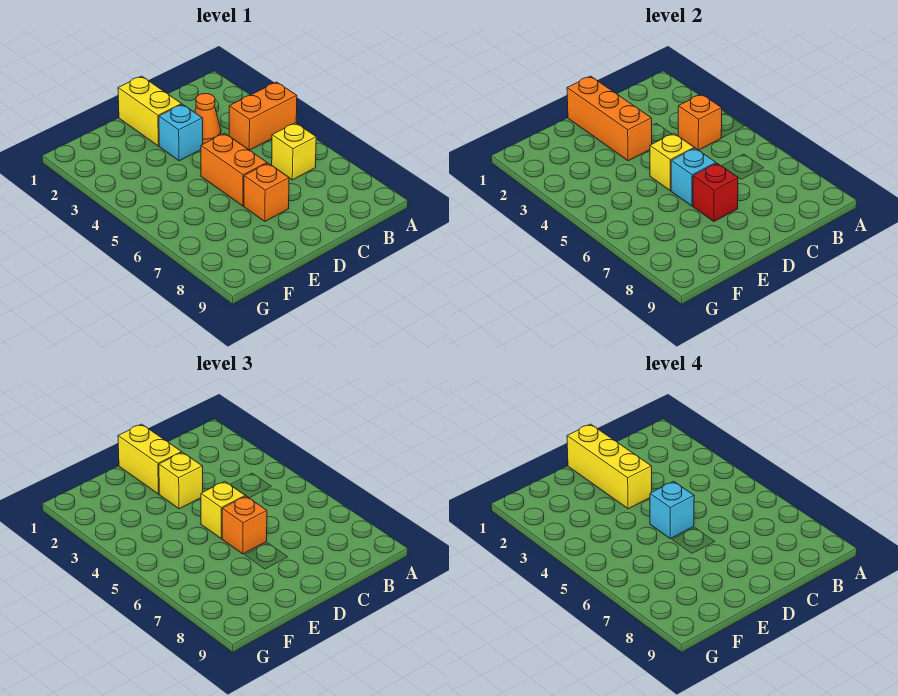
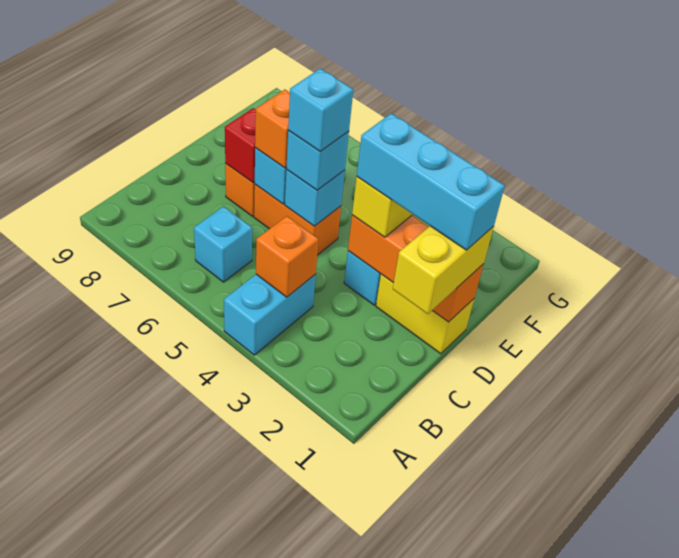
orange brick A4:B4 level 1 -> cyan brick A4:B4 level 1
yellow brick B6 level 1 -> cyan brick B6 level 1
orange cone C3 level 1 -> none
yellow brick D1:D2 level 3 -> yellow brick C1:D1 level 3
yellow brick D1:D3 level 4 -> cyan brick D1:D3 level 4
yellow brick D5 level 2 -> cyan brick D5 level 2
yellow brick D5 level 3 -> cyan brick D5 level 3

